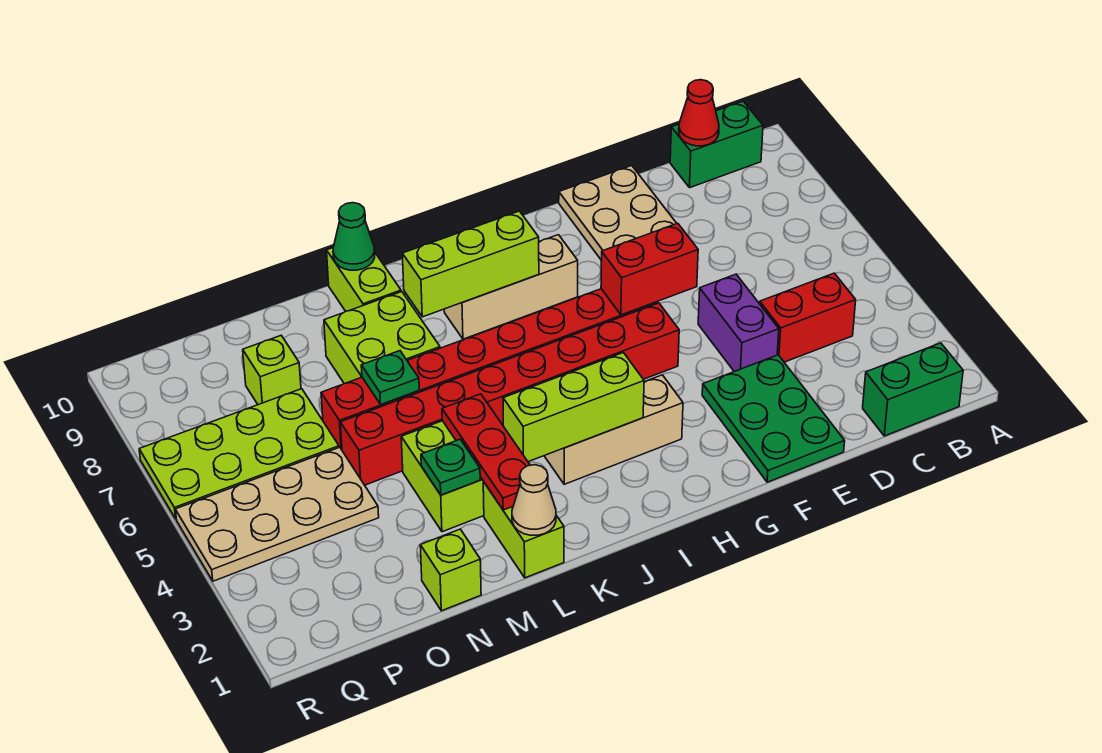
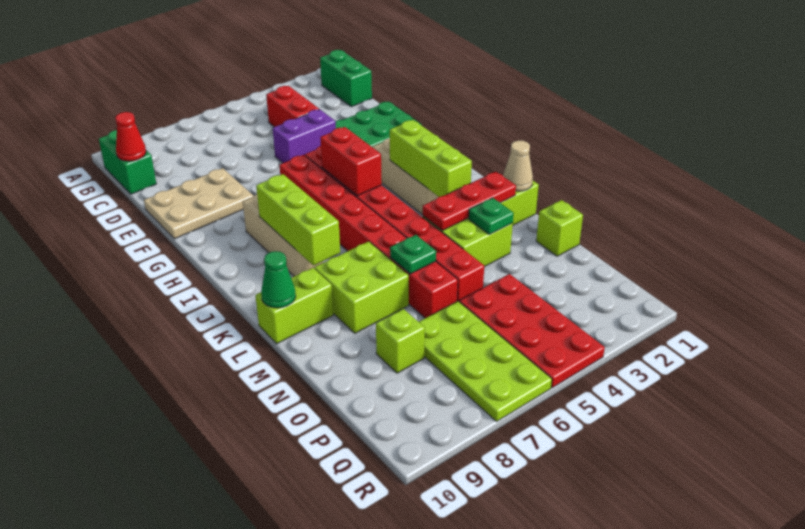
red brick F6:G6 level 2 -> red brick H5:I5 level 2
tan plate O4:R5 level 1 -> red plate O4:R5 level 1

